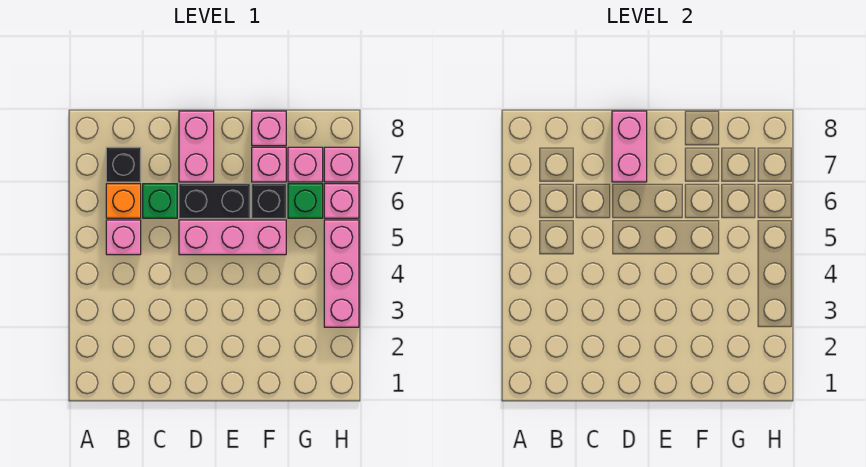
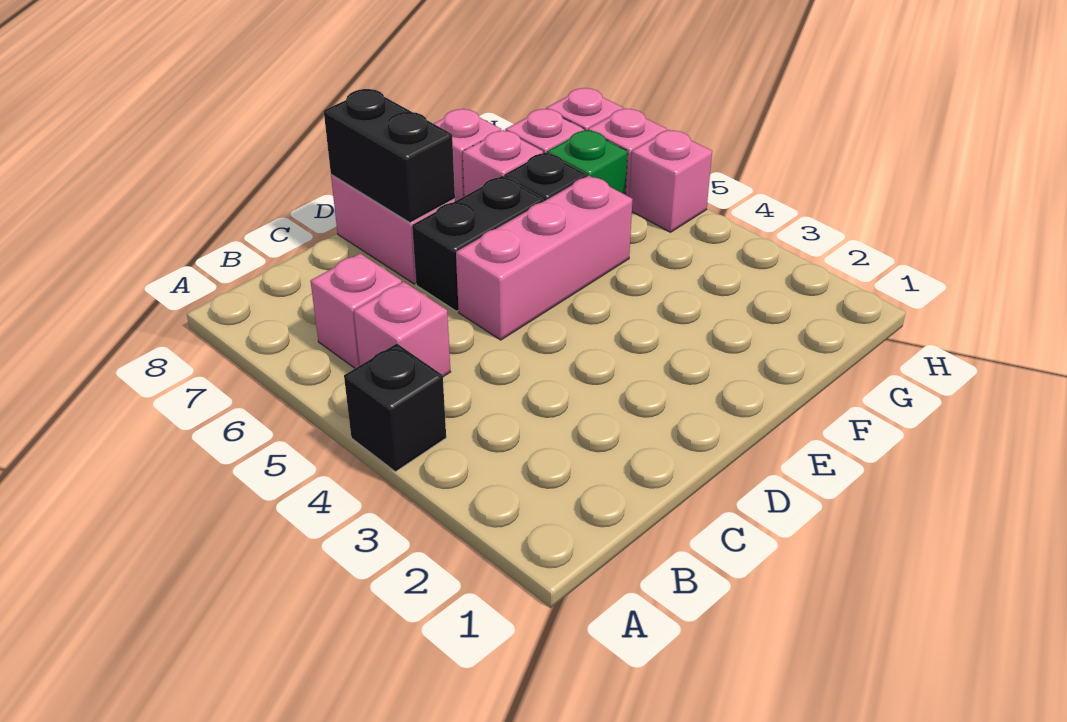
orange brick B6 level 1 -> pink brick B6 level 1
black brick B7 level 1 -> black brick A4 level 1
green brick C6 level 1 -> none
pink brick D7:D8 level 2 -> black brick D7:D8 level 2
pink brick H3:H5 level 1 -> pink brick H5 level 1

